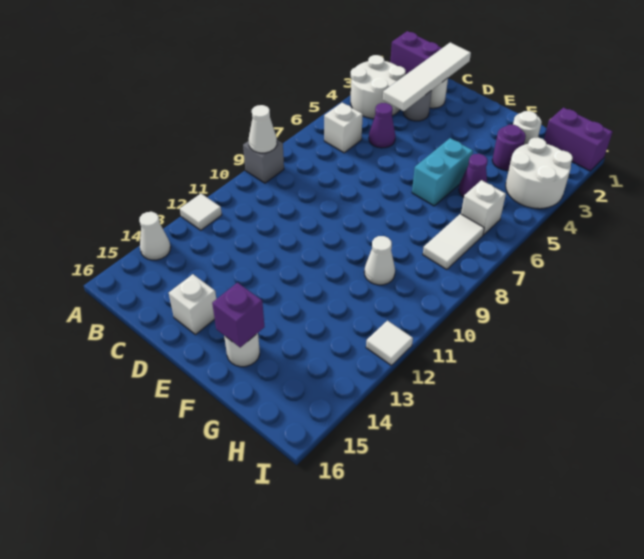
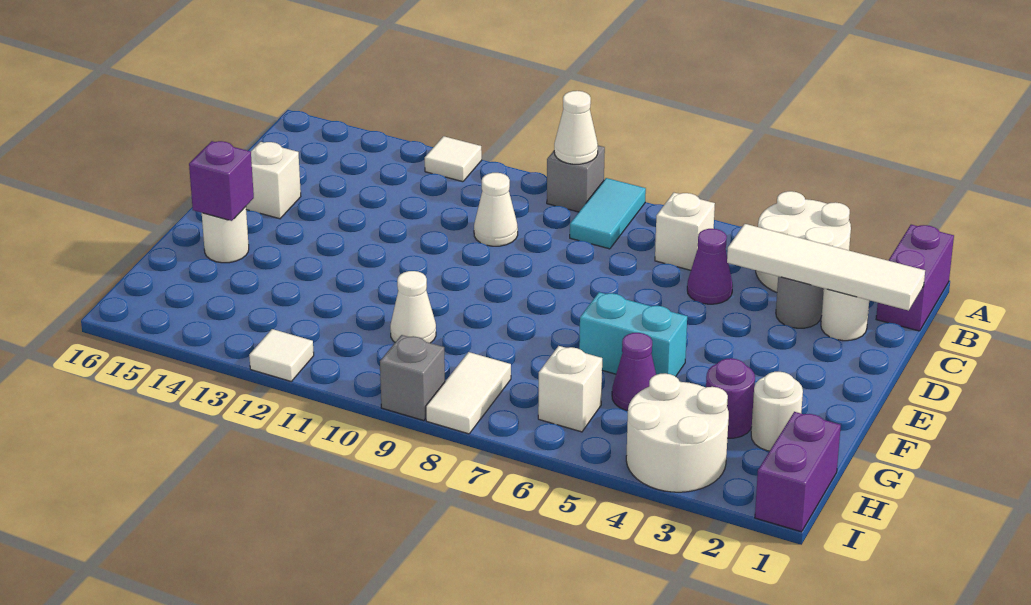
none -> cyan tile A8:B8 level 1
white cone A14 level 1 -> white cone C10 level 1
white tile H7:H8 level 1 -> white tile H8:I8 level 1
none -> grey brick I9 level 1

